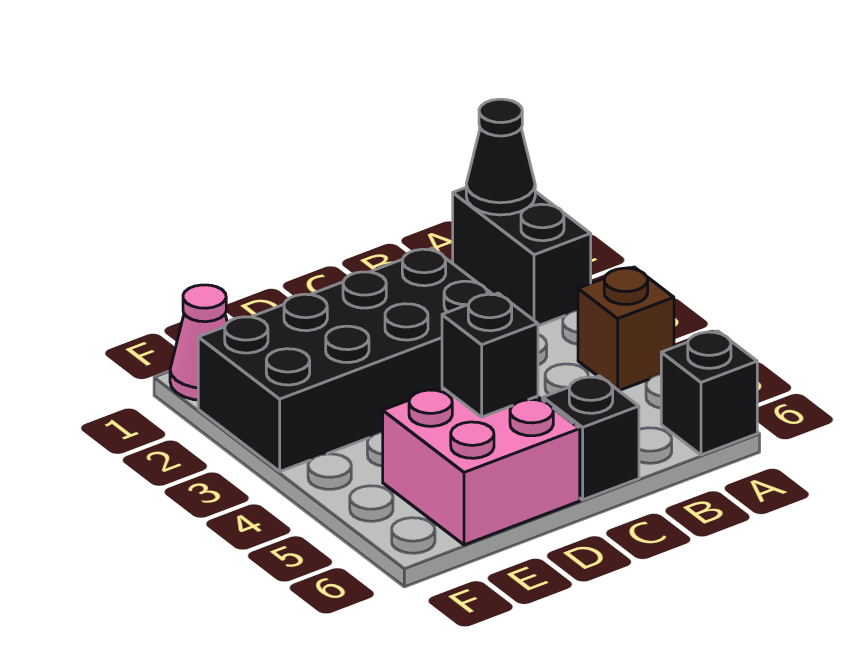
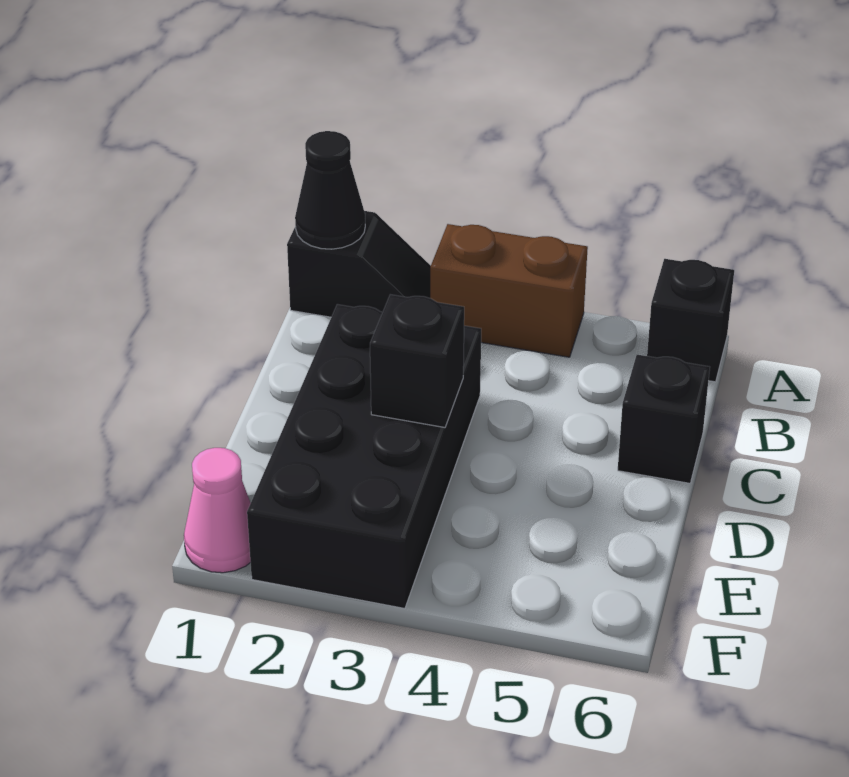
black brick A1:A2 level 1 -> black slope A1:A2 level 1 top 1
brown brick A4 level 1 -> brown brick A3:A4 level 1
pink brick D5:E6 level 1 -> none
black brick D5 level 2 -> black brick D3 level 2

